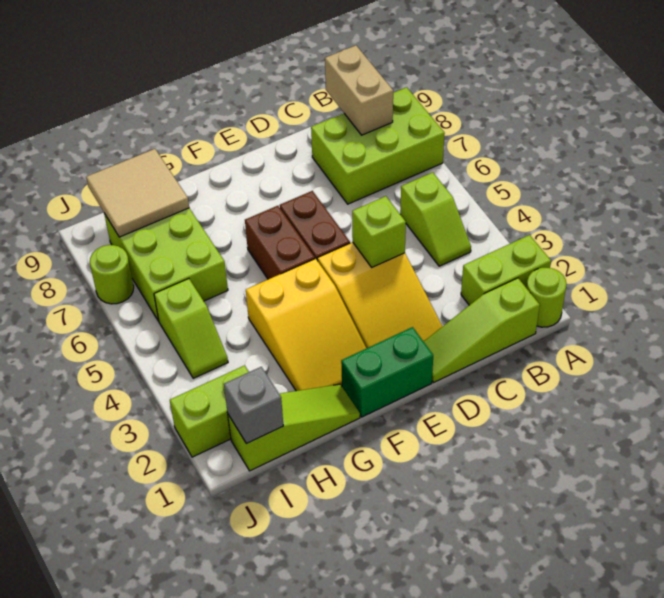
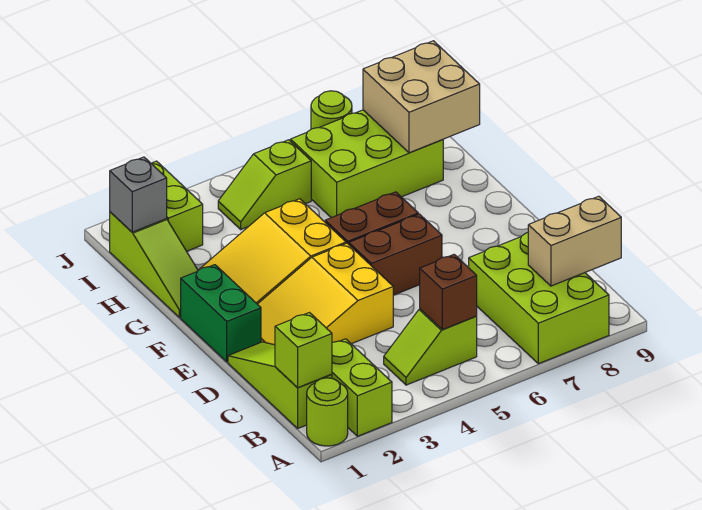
none -> brown brick B5 level 2
lime brick D4 level 2 -> lime brick B1 level 2
tan tile H8:I9 level 2 -> tan brick H8:I9 level 2

